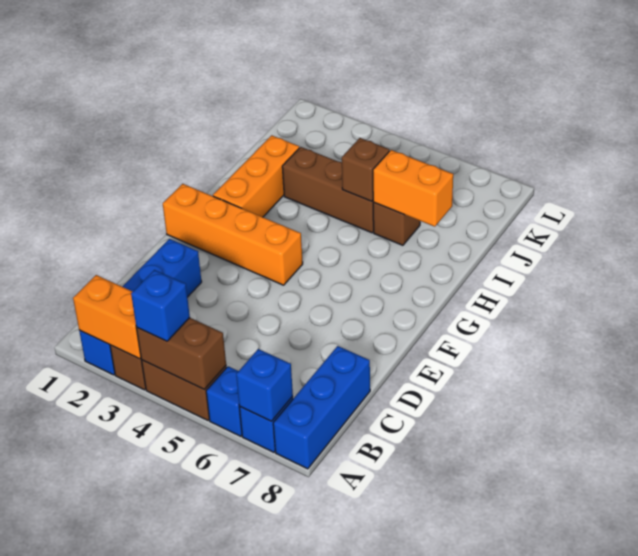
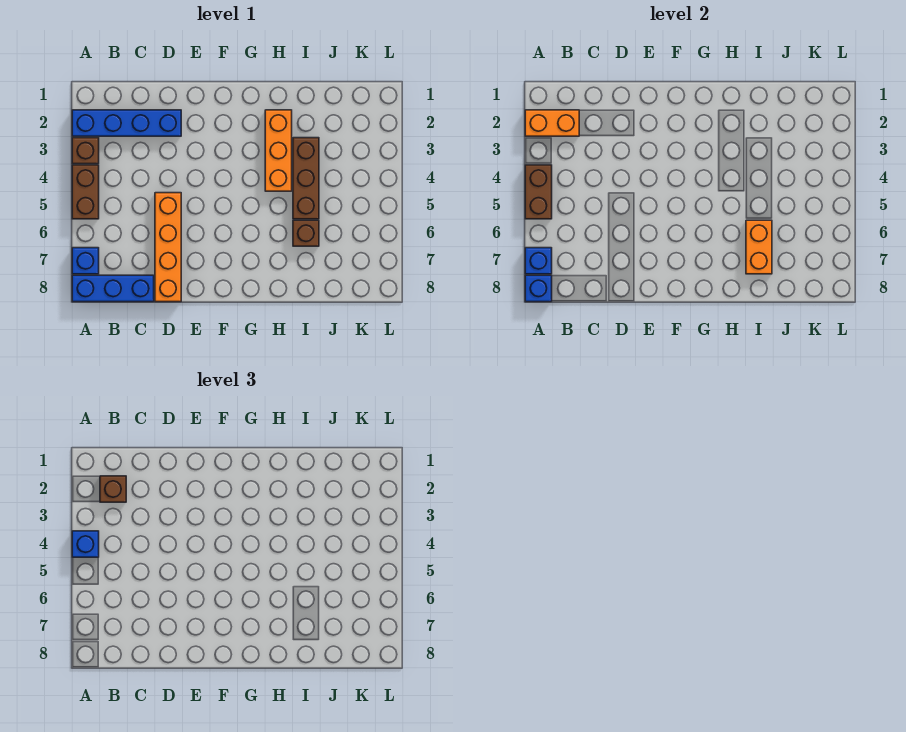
orange brick A2:A3 level 2 -> orange brick A2:B2 level 2
blue brick A6 level 1 -> blue brick A8 level 2
orange brick F1:F4 level 1 -> orange brick D5:D8 level 1
orange brick G2:I2 level 1 -> orange brick H2:H4 level 1
brown brick I5 level 2 -> brown brick B2 level 3

